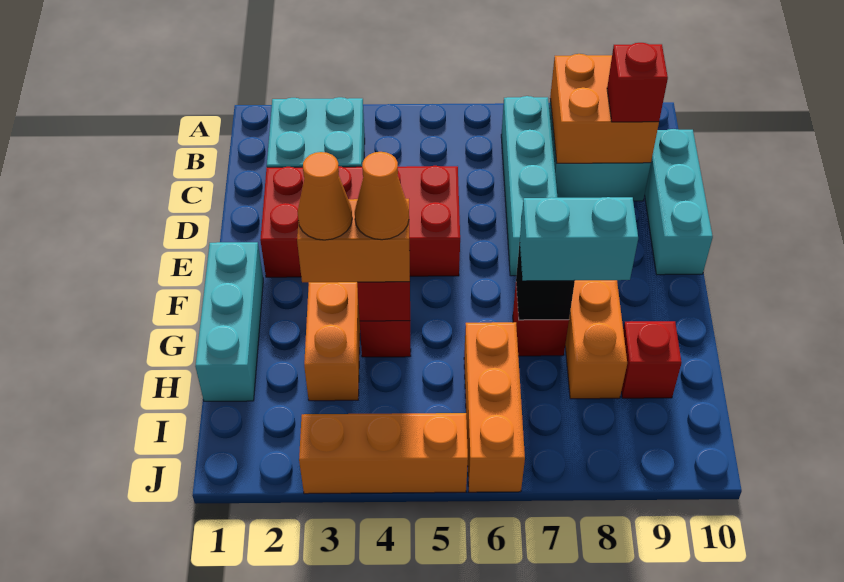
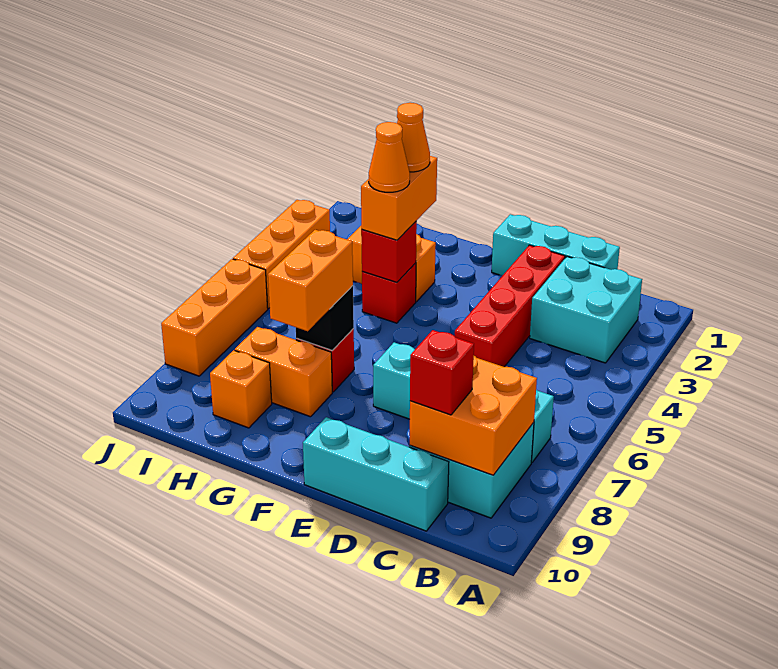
red brick D2:E5 level 1 -> red brick D2:D5 level 1
cyan brick F1:H1 level 1 -> cyan brick C1:E1 level 1
cyan brick G7:G8 level 3 -> orange brick G7:G8 level 3
orange brick H6:J6 level 1 -> orange brick J6:J8 level 1
red brick H9 level 1 -> orange brick H9 level 1

